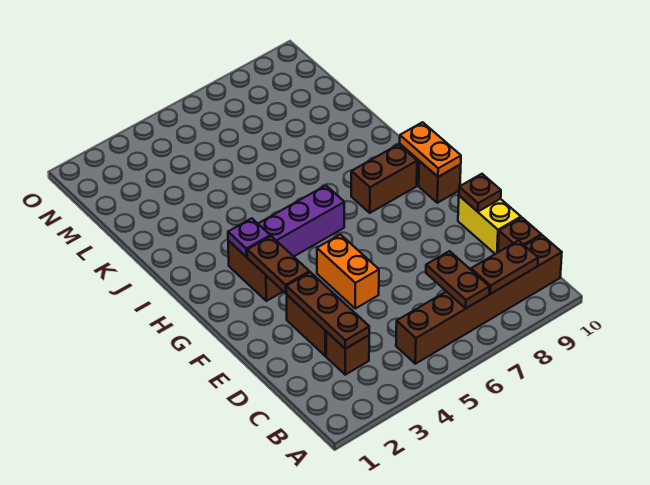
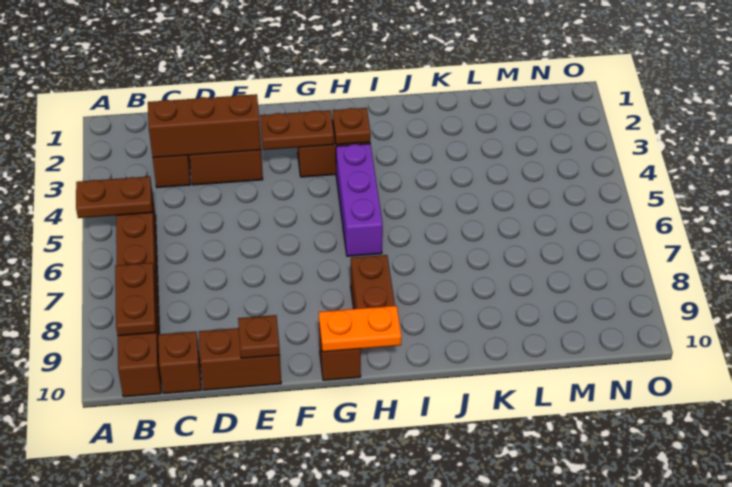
brown plate B7:C7 level 2 -> brown plate A5:B5 level 2
brown plate C3:E3 level 2 -> brown brick C3:E3 level 2
yellow brick D10:E10 level 1 -> brown brick D10:E10 level 1
orange brick E5:F5 level 1 -> none
purple plate H3 level 2 -> brown plate H3 level 2

